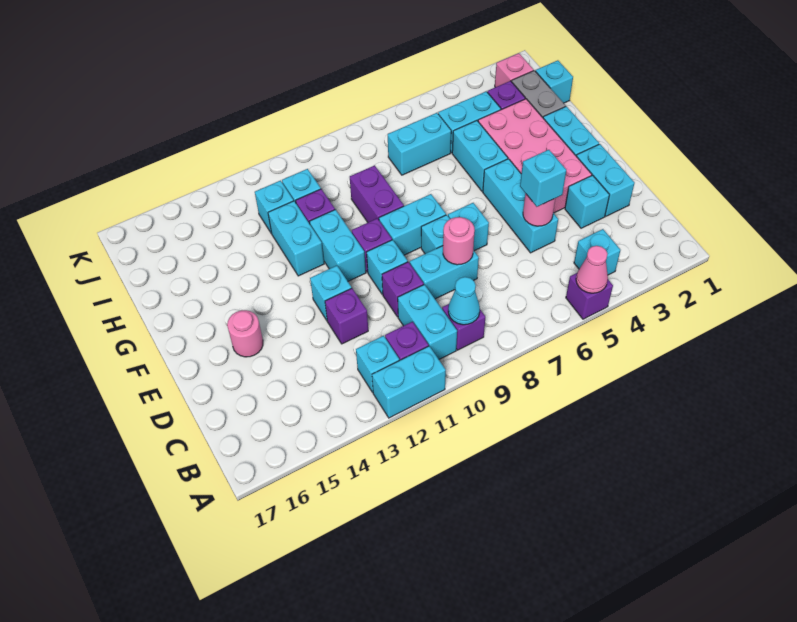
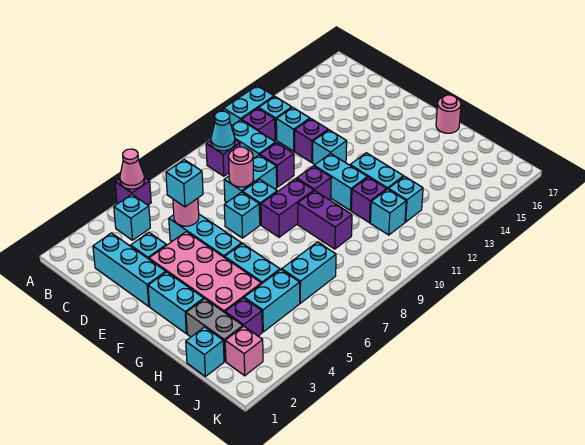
cyan brick D2:E2 level 1 -> cyan brick C2:E2 level 1
cyan brick E10 level 1 -> cyan brick C12 level 1
pink round brick E15 level 1 -> pink round brick G17 level 1
cyan brick F8:F9 level 1 -> purple brick F8:F9 level 1

